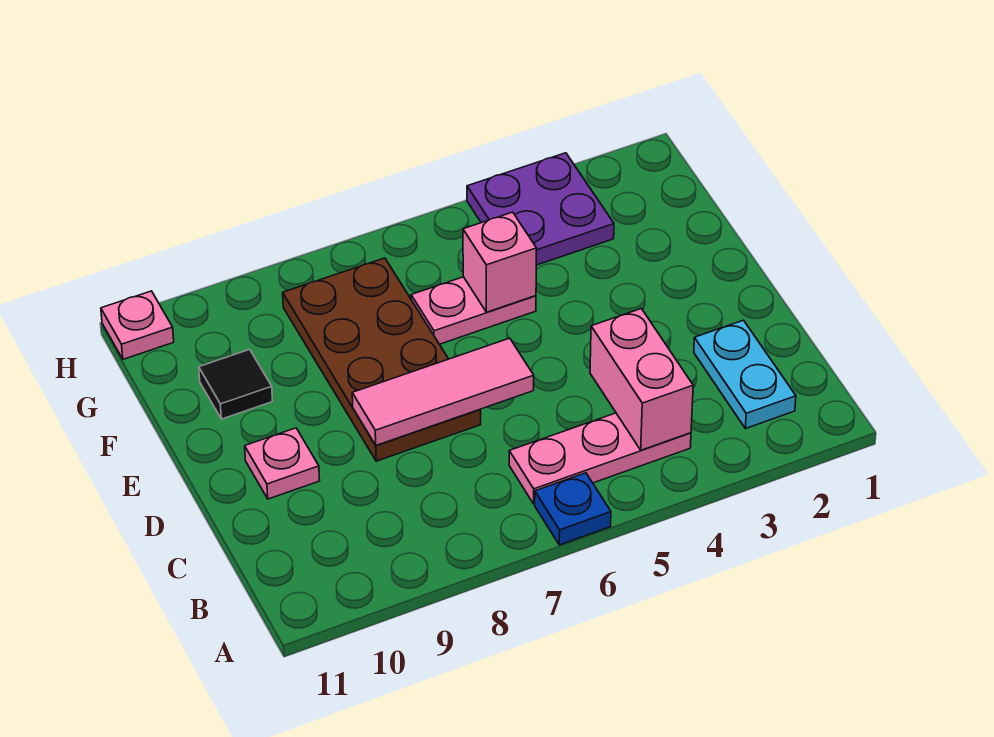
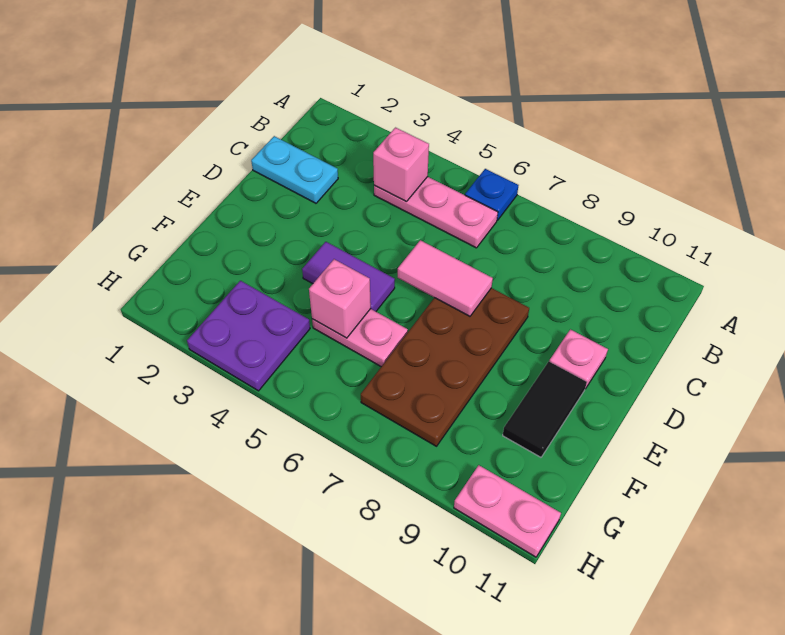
cyan plate B2:C2 level 1 -> cyan plate C1:C2 level 1
pink brick B4:C4 level 2 -> pink brick B4 level 2
pink tile D6:D8 level 2 -> pink tile D6:D7 level 2
none -> purple tile E4:E5 level 1
black tile F10 level 1 -> black tile E10:F10 level 1
pink plate H11 level 1 -> pink plate H10:H11 level 1

